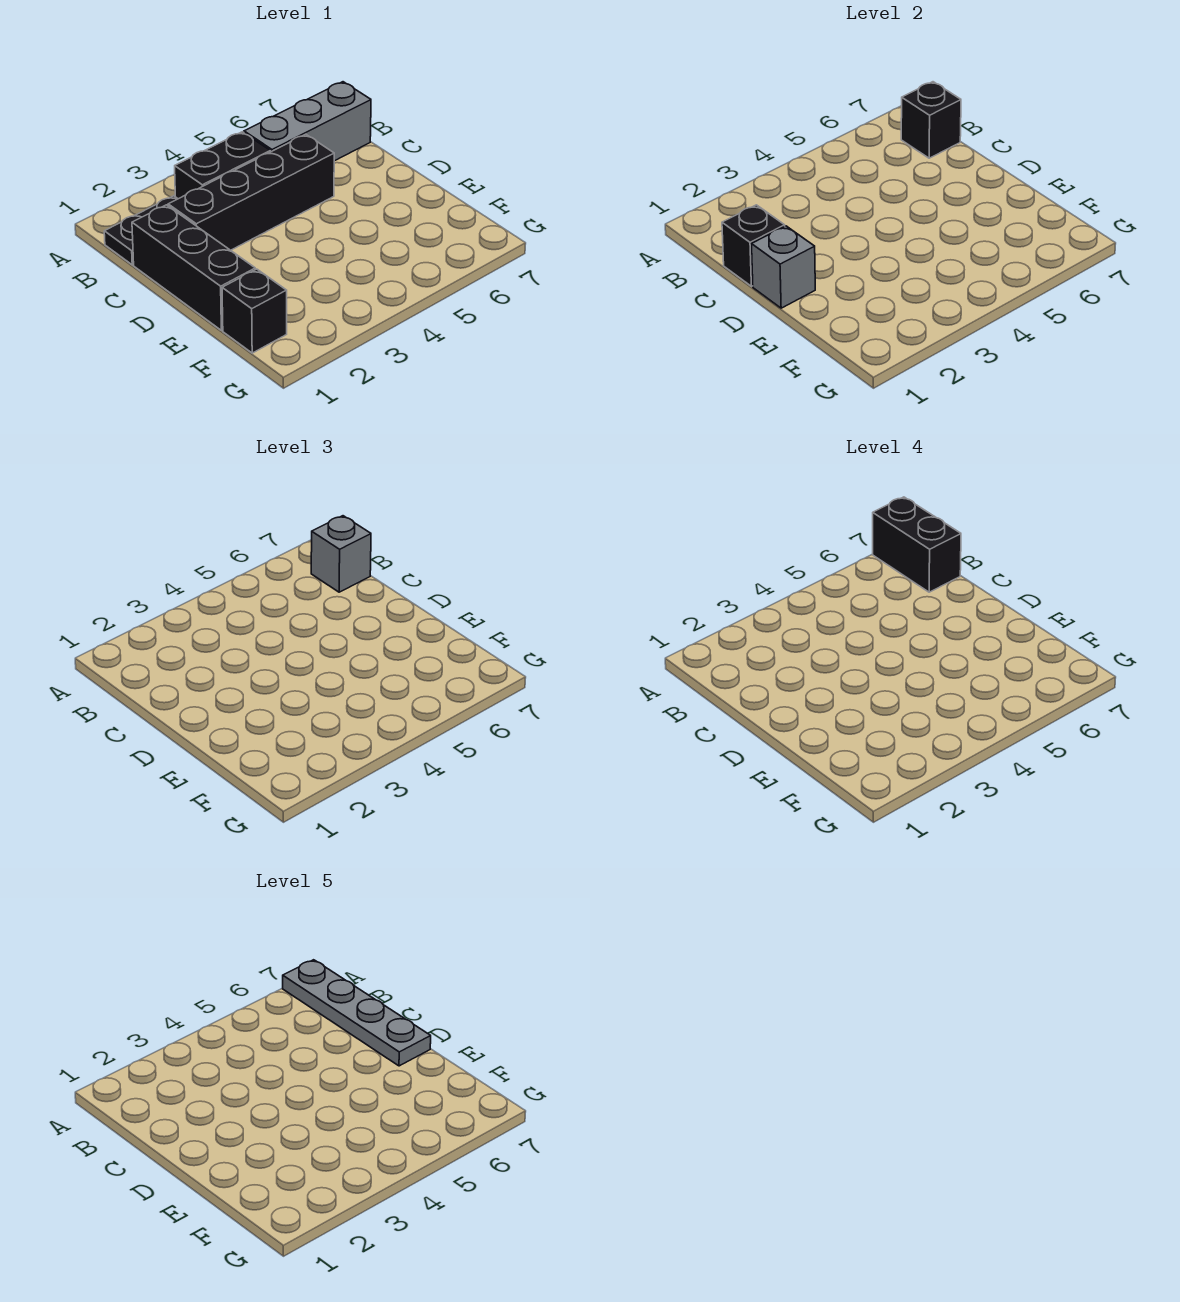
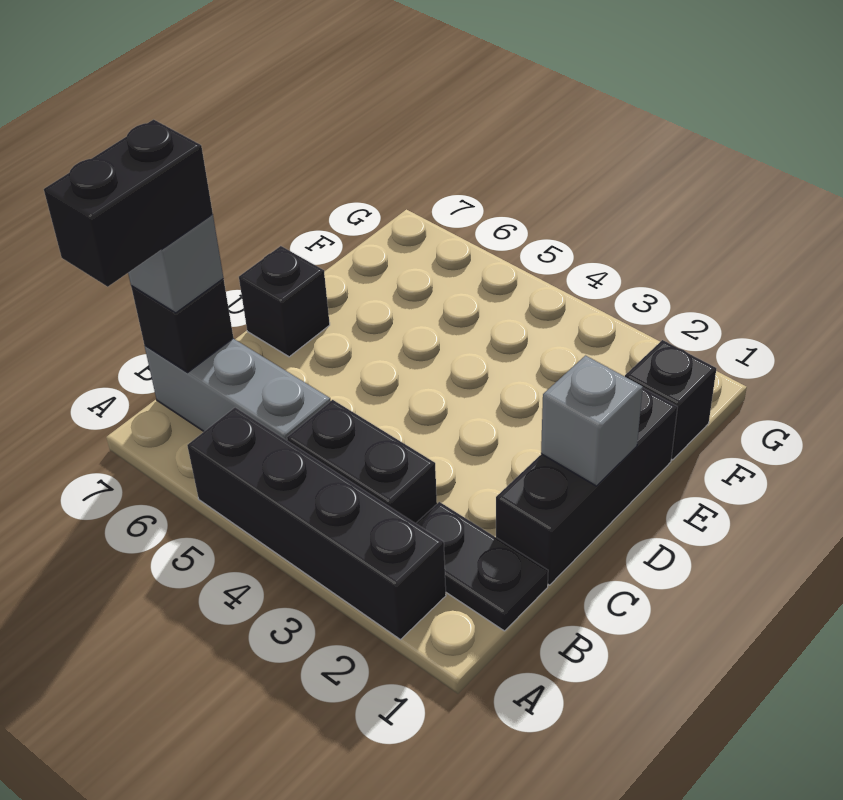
grey plate A7:D7 level 5 -> none
black brick C1 level 2 -> black brick D7 level 1
black brick C2:C5 level 1 -> black brick A2:A5 level 1

